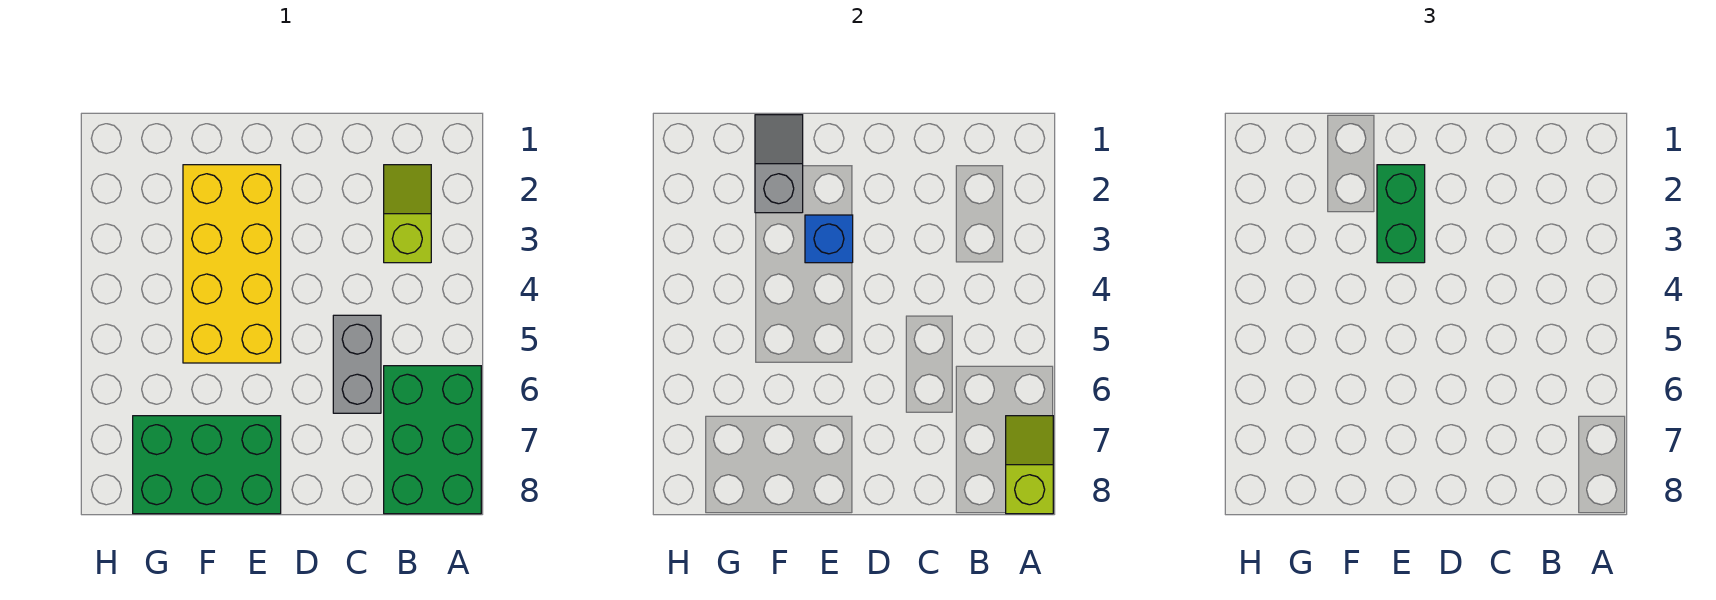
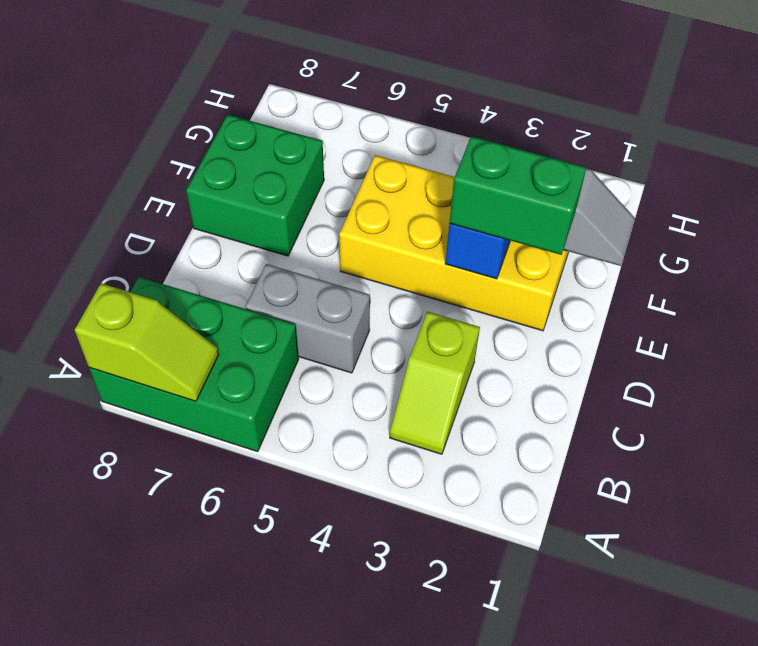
lime slope B2:B3 level 1 top 3 -> lime slope B3:C3 level 1 top C
green brick E7:G8 level 1 -> green brick E7:F8 level 1

